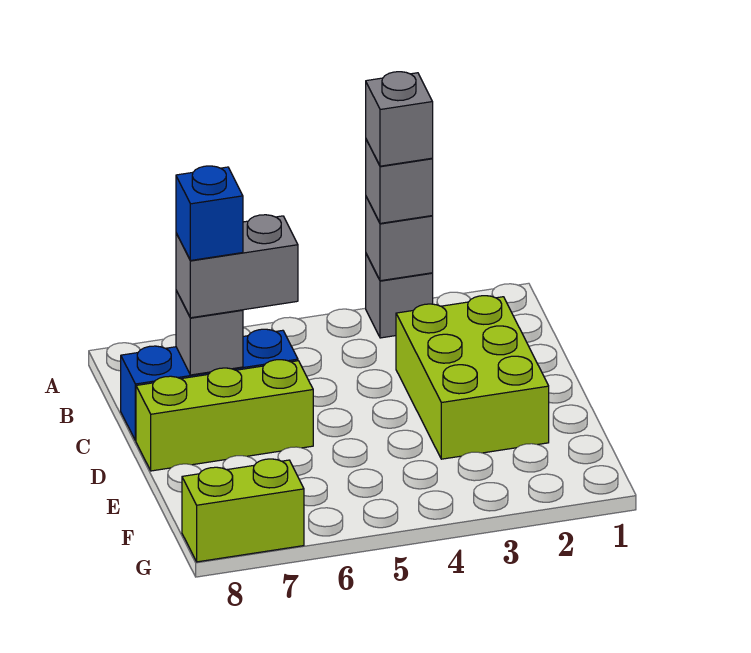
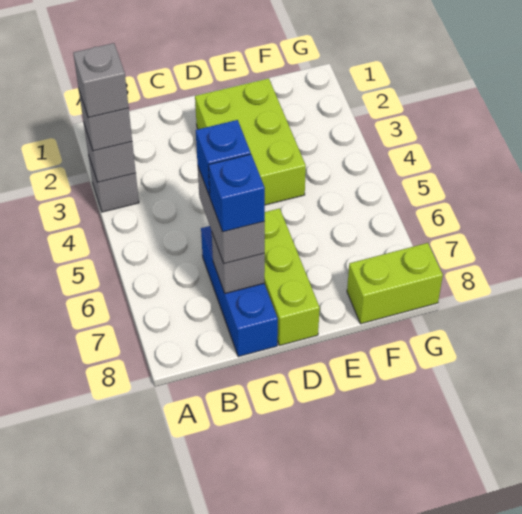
lime brick C2:E3 level 1 -> lime brick D2:E4 level 1
none -> blue brick C6 level 4
lime brick G7:G8 level 1 -> lime brick F8:G8 level 1

